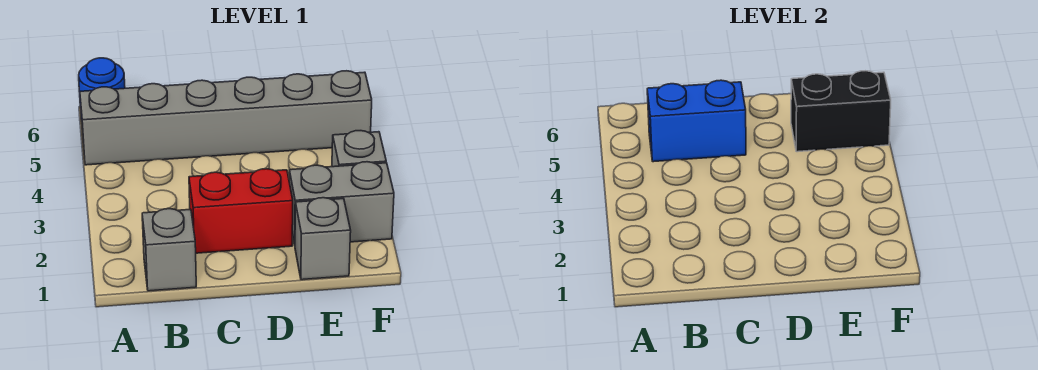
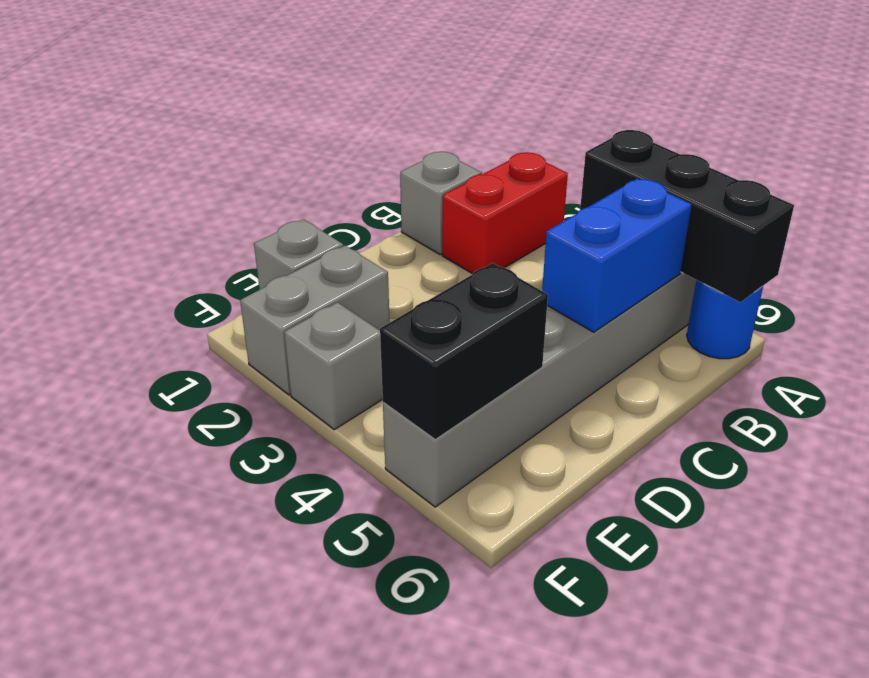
none -> black brick A4:A6 level 2
red brick C2:D2 level 1 -> red brick A2:B2 level 1

